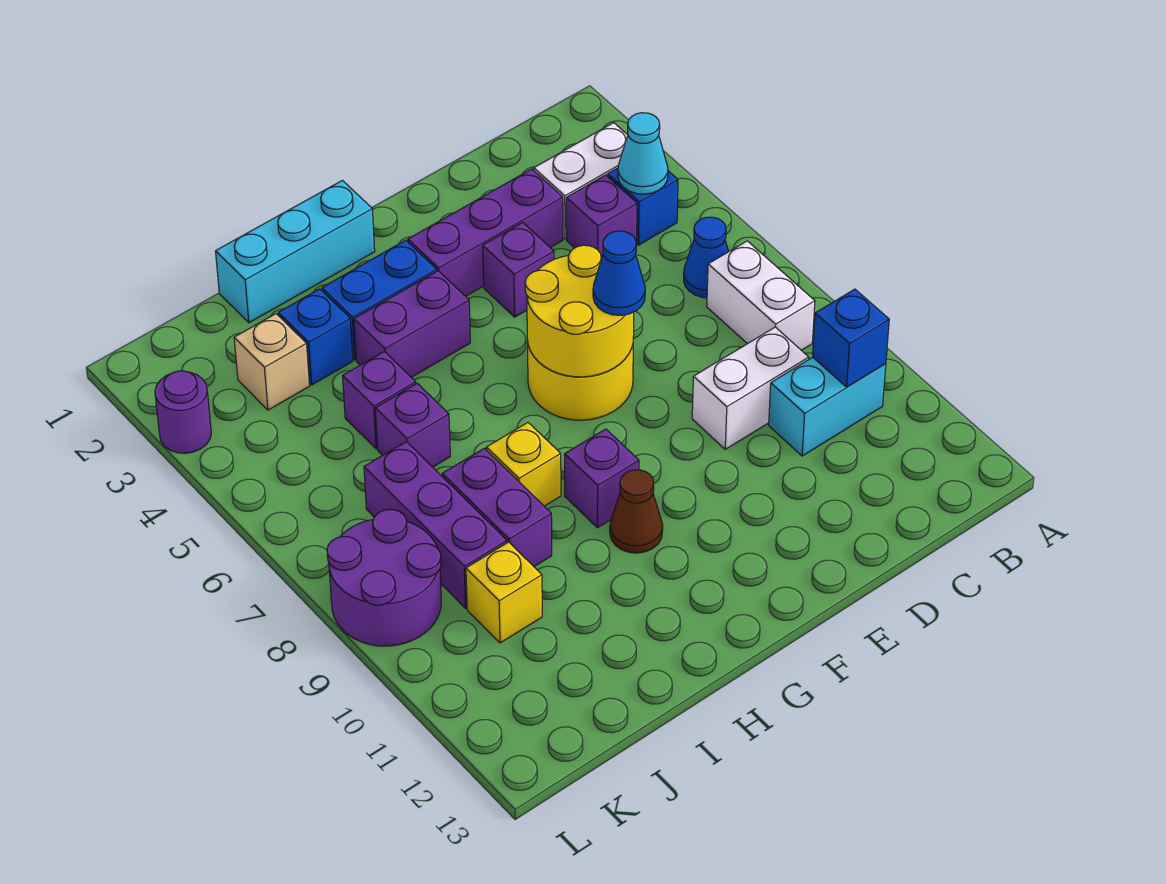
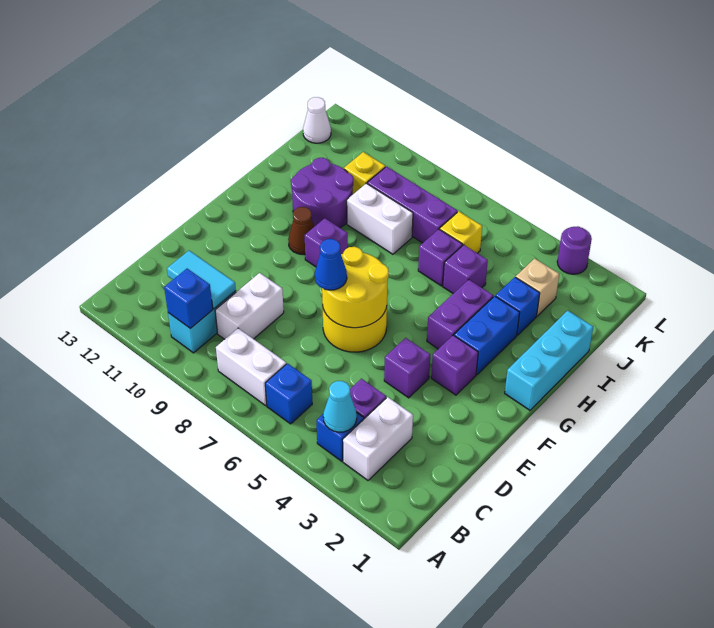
blue cone B6 level 1 -> blue brick B6 level 1
none -> cyan tile C10:C11 level 2
purple brick D3:F3 level 1 -> purple brick F3 level 1
yellow brick H8 level 1 -> yellow brick J6 level 1
purple brick I8:I9 level 1 -> white brick I8:I9 level 1
purple round brick K8:L9 level 1 -> purple round brick H10:I11 level 1
none -> white cone K13 level 1

